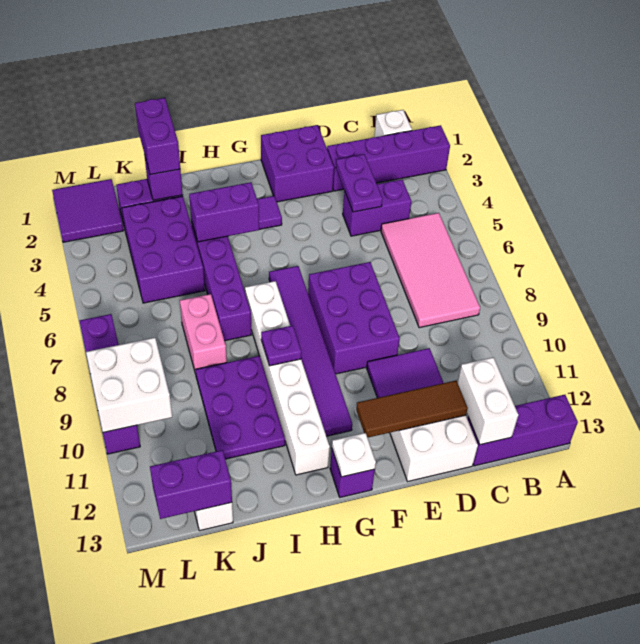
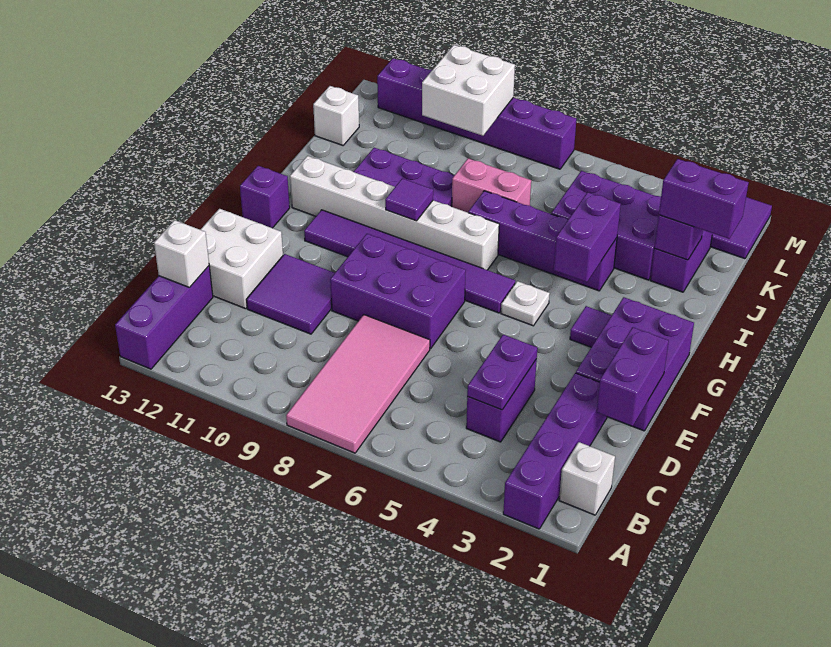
pink tile B5:C8 level 1 -> pink tile A7:D8 level 1
white brick C12:C13 level 2 -> white brick C13 level 2
purple plate D3:D4 level 2 -> purple plate C4:D4 level 2
brown tile D12:F12 level 2 -> none
purple brick E1:F2 level 1 -> purple brick E1:G2 level 1
white plate G13 level 2 -> white plate G5 level 1
purple plate H9 level 2 -> purple tile H9 level 2
purple brick K13:L13 level 2 -> purple brick D1:E1 level 2
purple brick M7:M10 level 1 -> purple brick M7:M12 level 1

